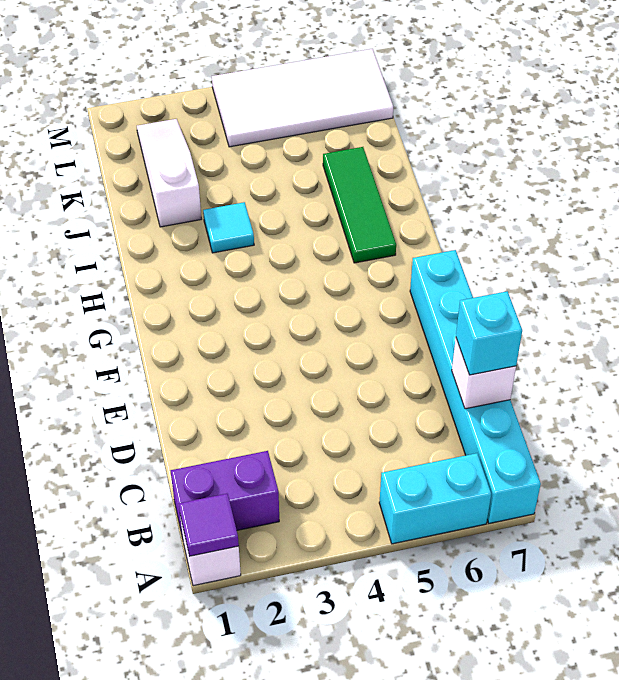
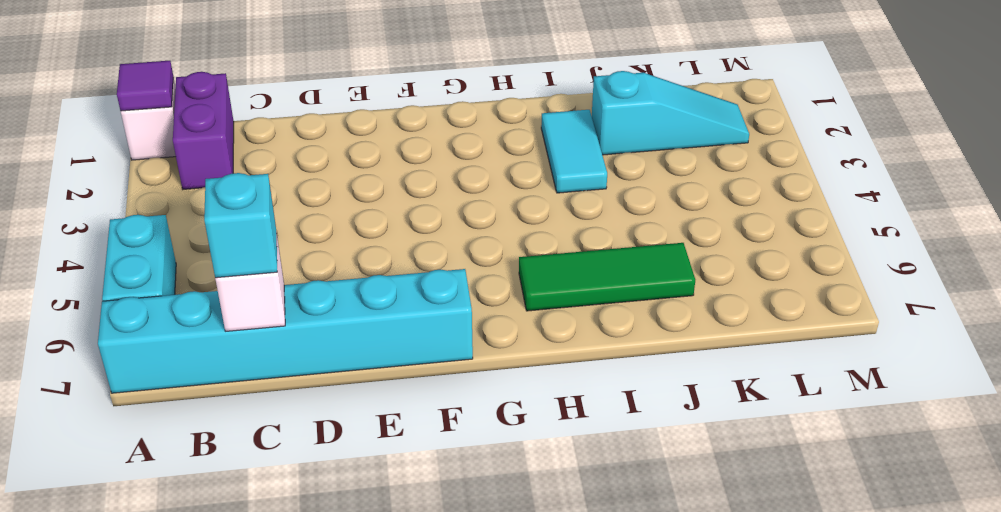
cyan tile I3 level 1 -> cyan tile I2:I3 level 1
white slope J2:L2 level 1 top J -> cyan slope J2:L2 level 1 top J
white tile L4:M7 level 1 -> none

